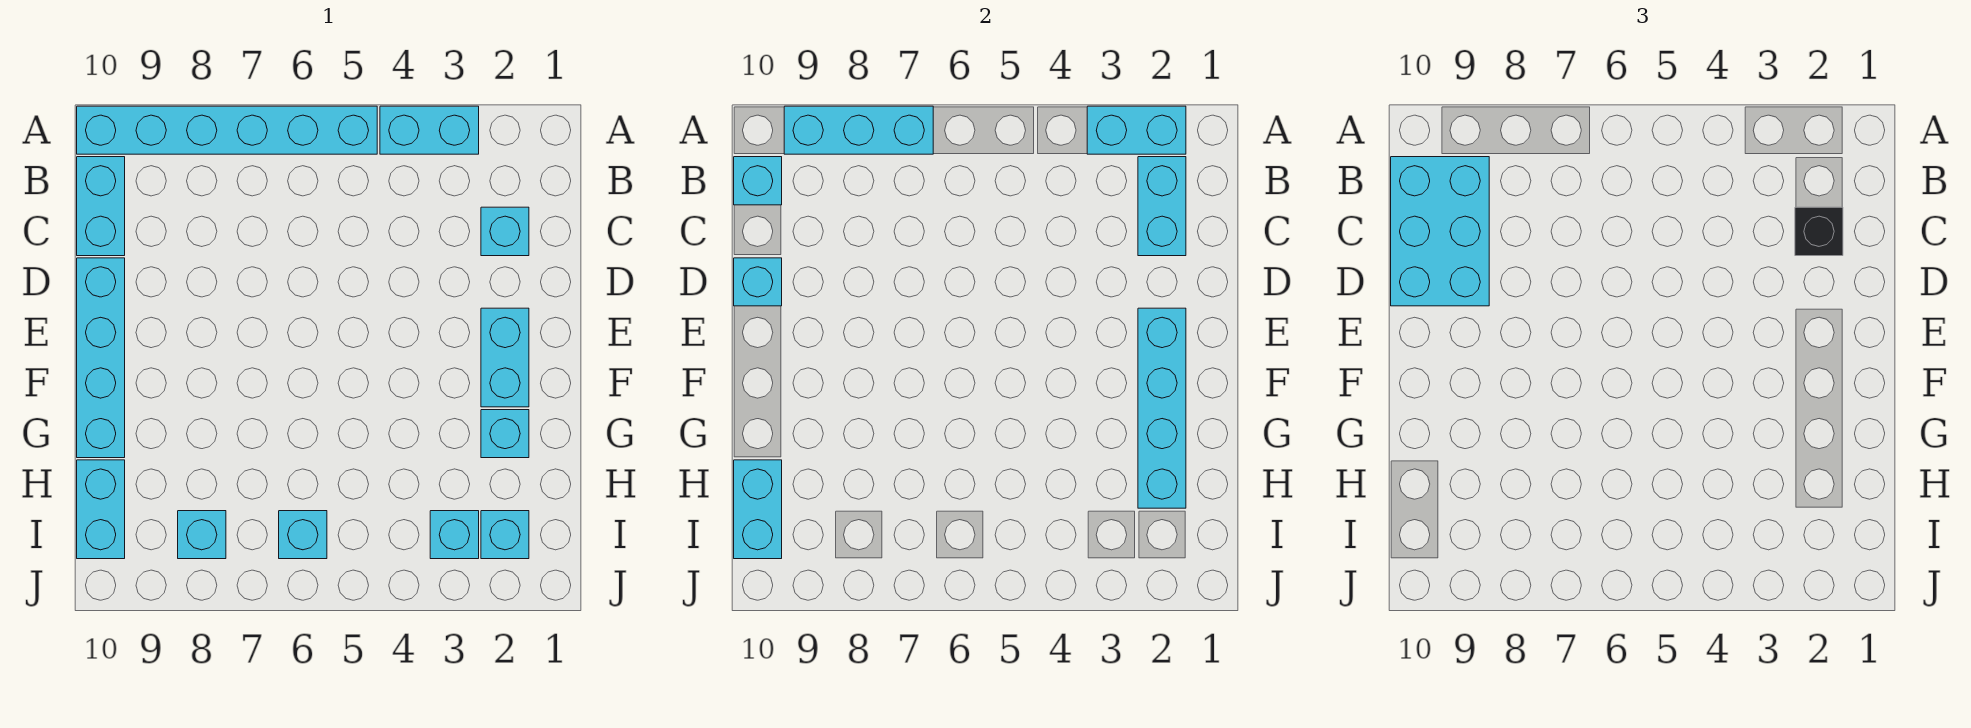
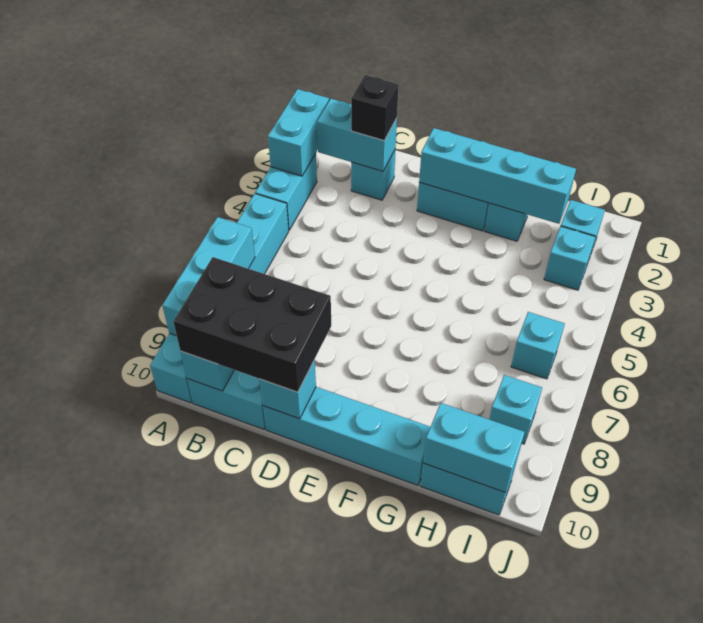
cyan brick B9:D10 level 3 -> black brick B9:D10 level 3

